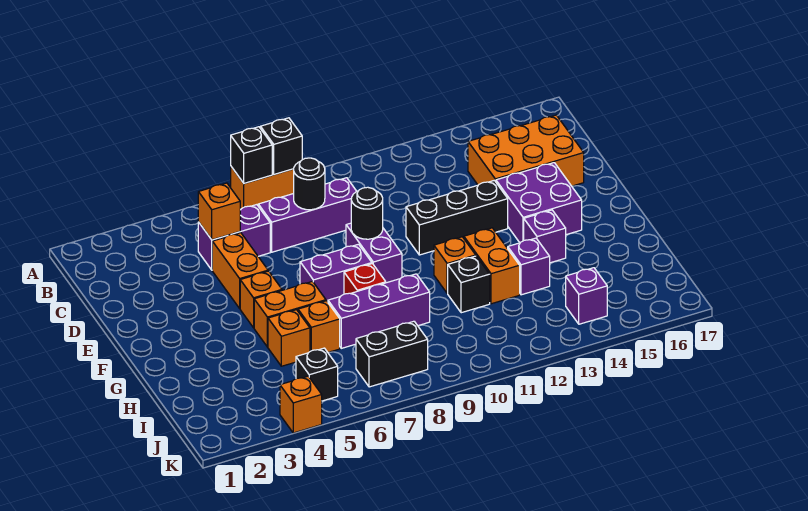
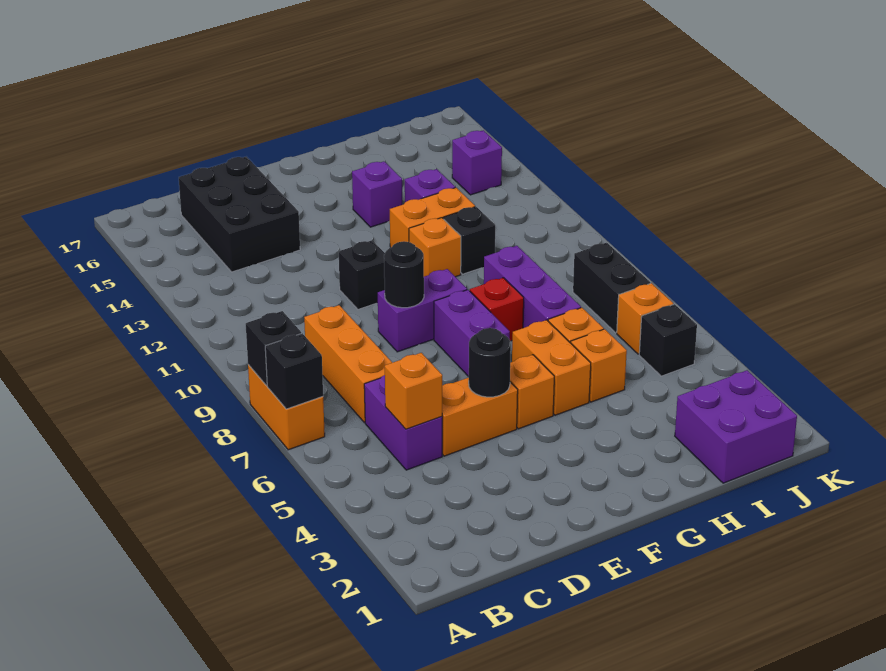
purple brick C7:C9 level 1 -> orange brick C7:C9 level 1
black round brick C8 level 2 -> black round brick E5 level 2
orange brick C14:D16 level 1 -> black brick C14:D16 level 1
black brick E11:E13 level 1 -> black brick E11 level 1
purple brick E14:F15 level 1 -> purple brick I1:J2 level 1
orange brick K4 level 1 -> orange brick J6 level 1

